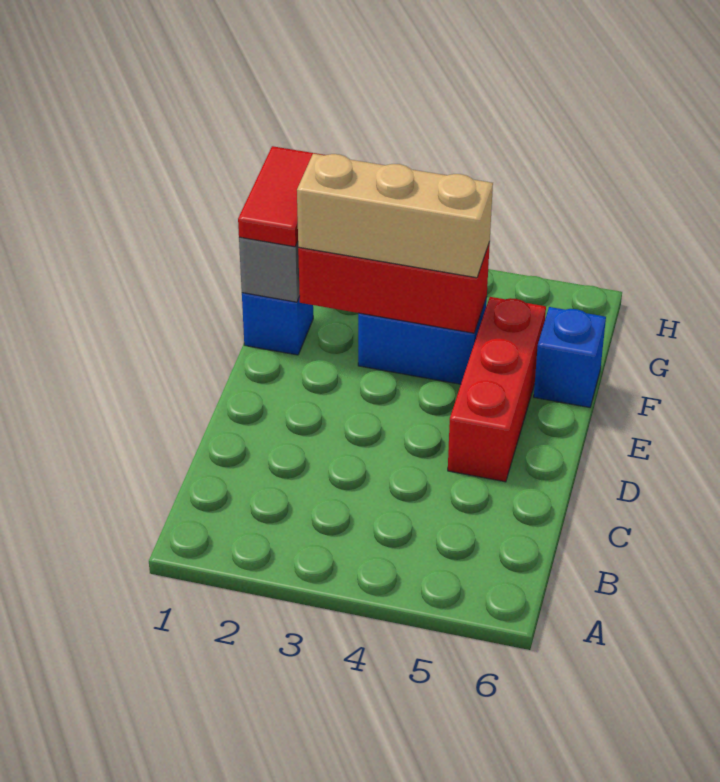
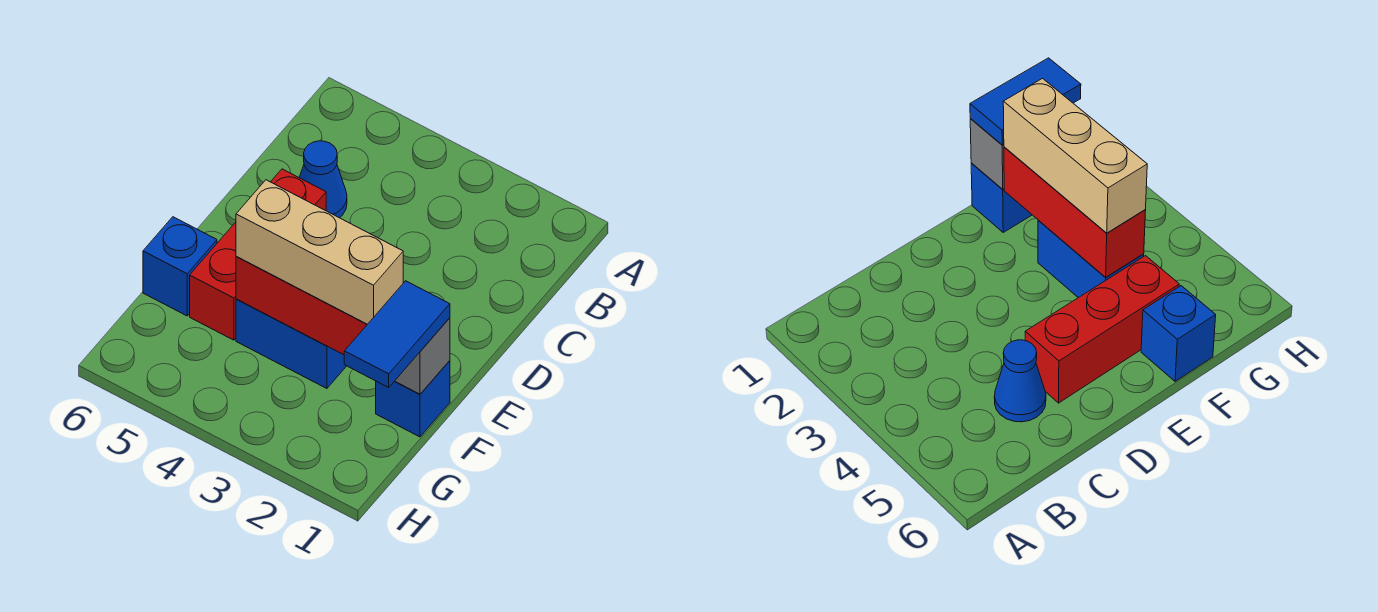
none -> blue cone C5 level 1
red tile F1:G1 level 3 -> blue tile F1:G1 level 3

